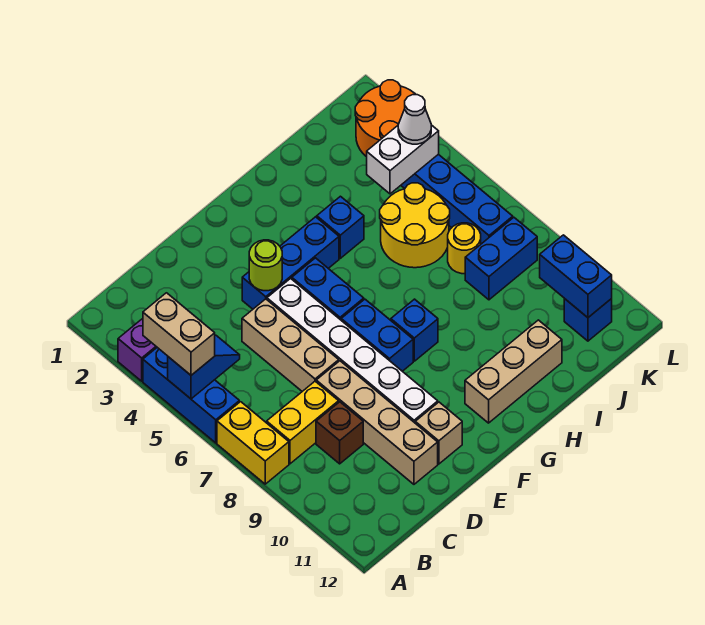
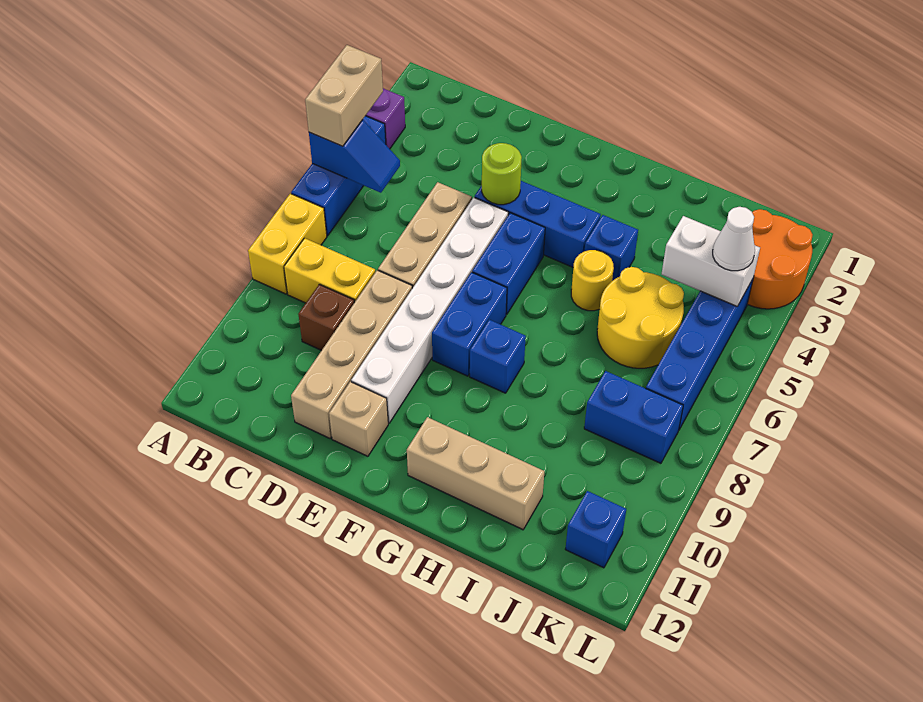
yellow round brick J7 level 1 -> yellow round brick H5 level 1
blue brick K10:K11 level 2 -> none

